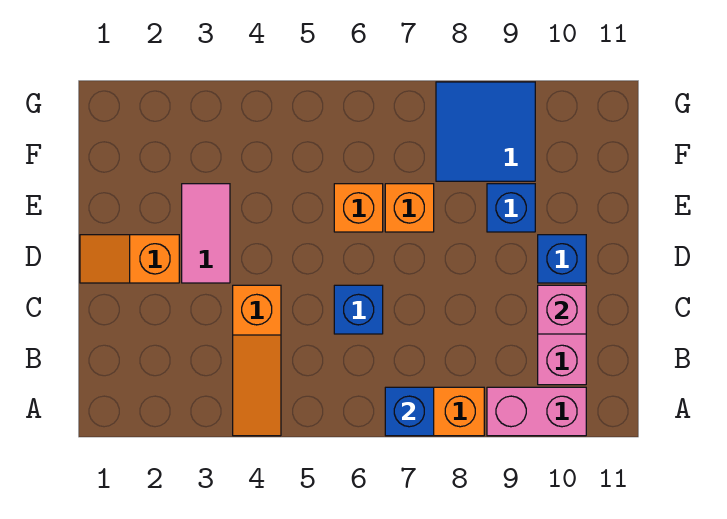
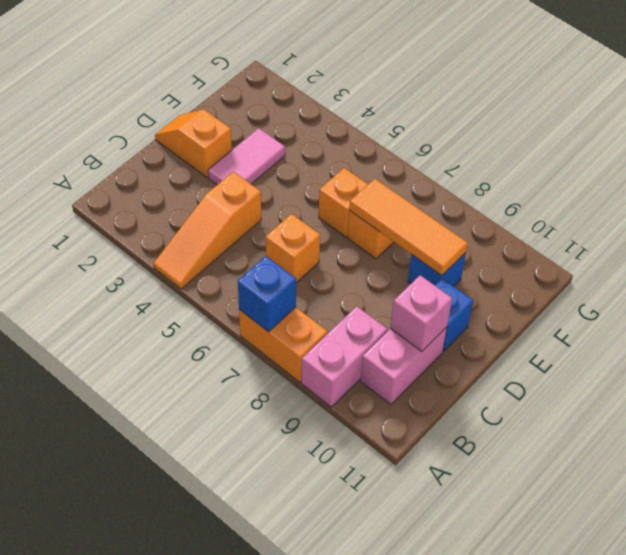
pink brick A9:A10 level 1 -> pink brick A9:B9 level 1
blue brick C6 level 1 -> orange brick C6 level 1
none -> orange tile E7:E9 level 2
blue tile F8:G9 level 1 -> none

